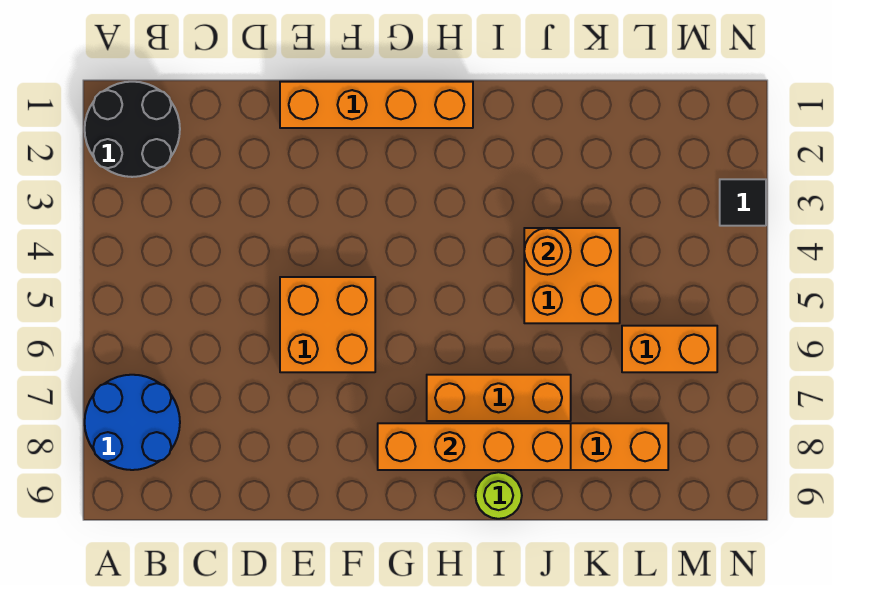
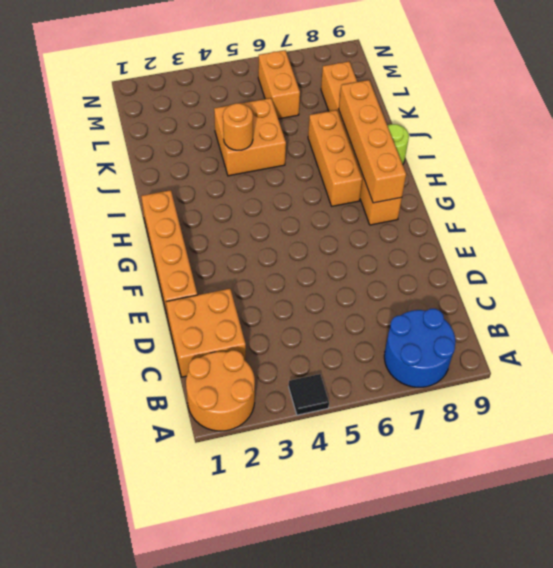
black round brick A1:B2 level 1 -> orange round brick A1:B2 level 1
orange brick E5:F6 level 1 -> orange brick C1:D2 level 1
black tile N3 level 1 -> black tile A4 level 1

